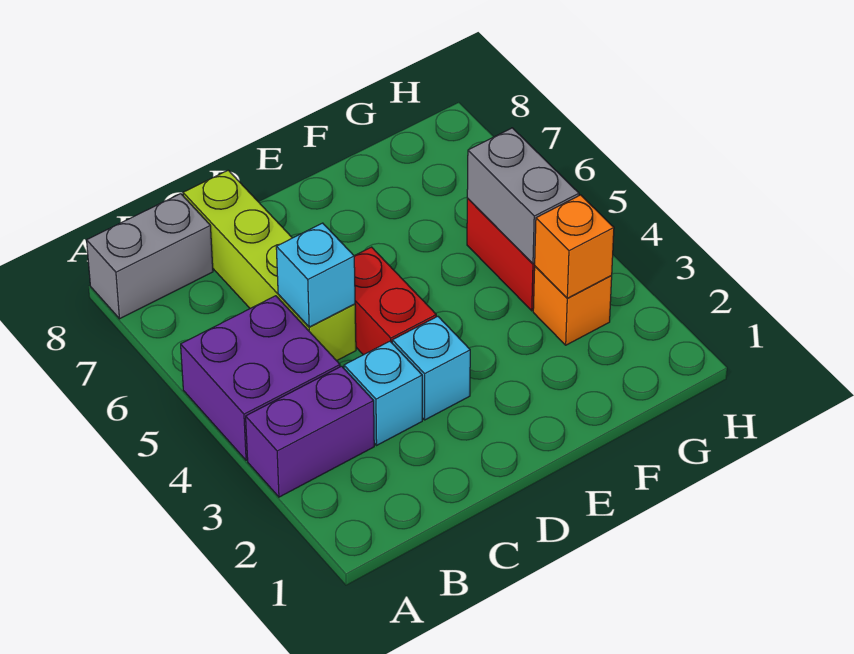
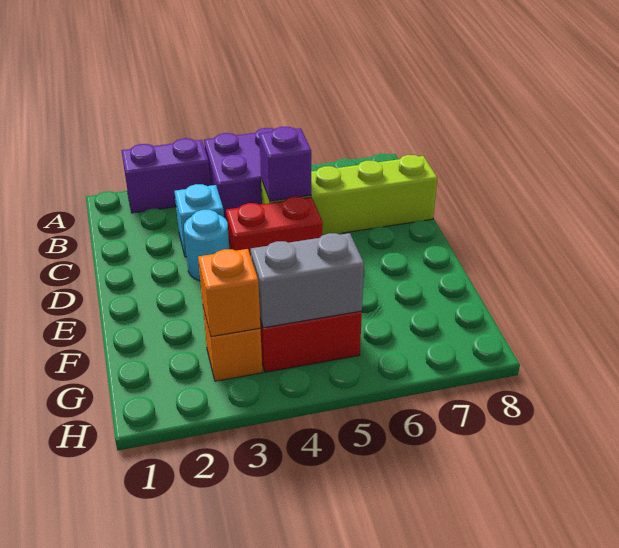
purple brick A3:B3 level 1 -> purple brick A2:A3 level 1
grey brick A8:B8 level 1 -> none
cyan brick C5 level 2 -> purple brick C5 level 2
cyan brick D3 level 1 -> cyan round brick D3 level 1

